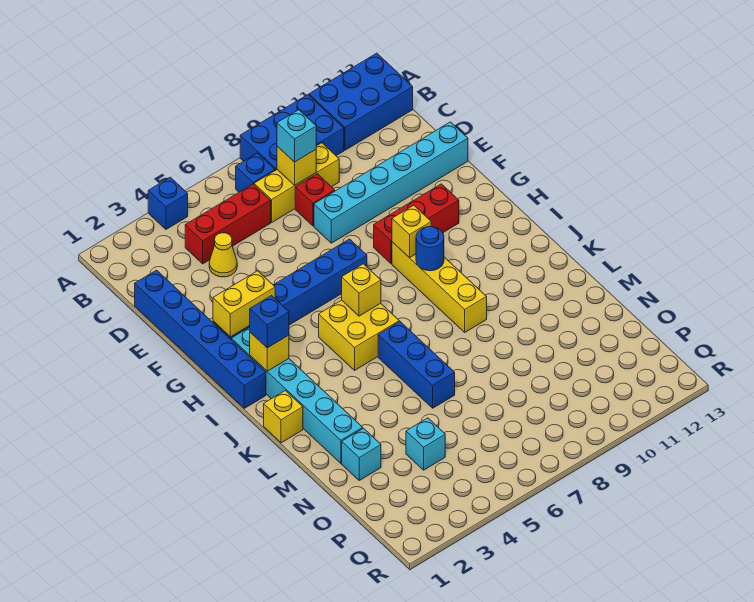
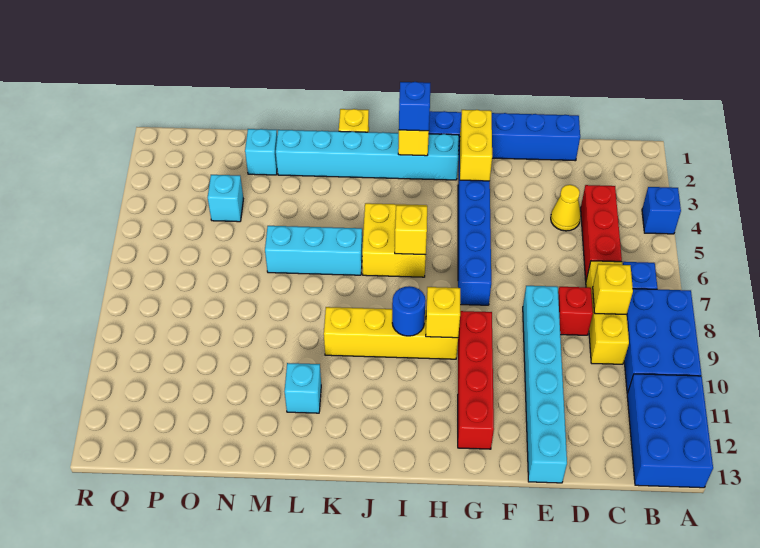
cyan brick C8 level 3 -> cyan brick L11 level 1
red brick G9:G11 level 1 -> red brick G9:G12 level 1
blue brick K6:M6 level 1 -> cyan brick K6:M6 level 1

